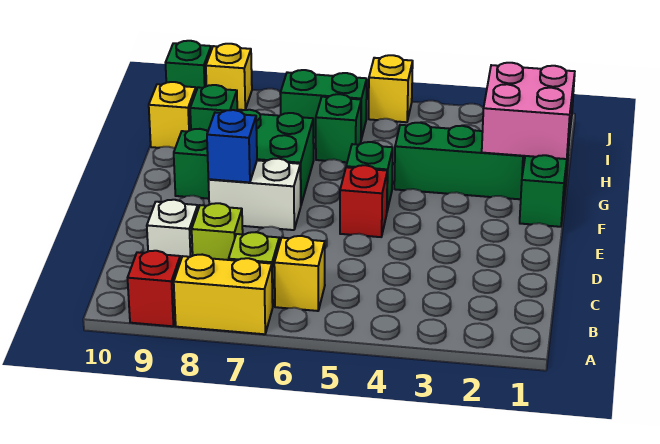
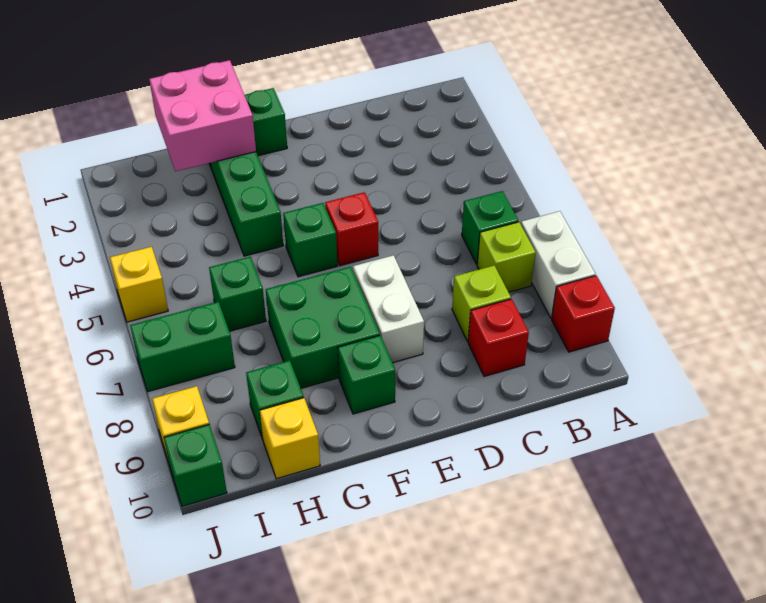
yellow brick A7:A8 level 1 -> white brick A7:A8 level 1
yellow brick B6 level 1 -> green brick B6 level 1
white brick C9 level 1 -> red brick C9 level 1
blue brick E8 level 2 -> none
green brick I6:I7 level 1 -> green brick I7:J7 level 1

